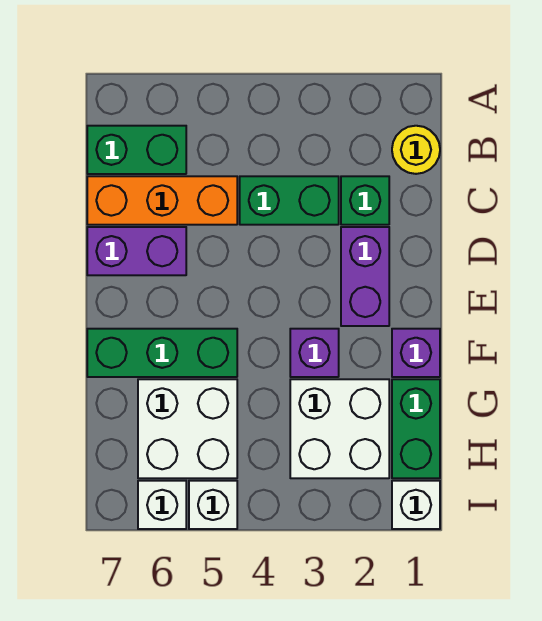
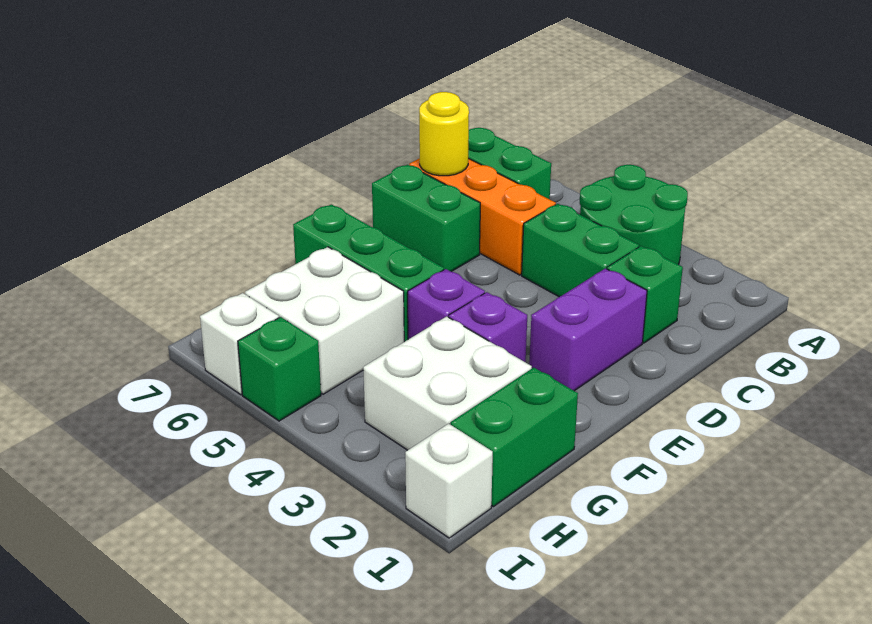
none -> green round brick A3:B4 level 1
yellow round brick B1 level 1 -> yellow round brick C7 level 2
purple brick D6:D7 level 1 -> green brick D6:D7 level 1
purple brick F1 level 1 -> purple brick F4 level 1
white brick I5 level 1 -> green brick I5 level 1

